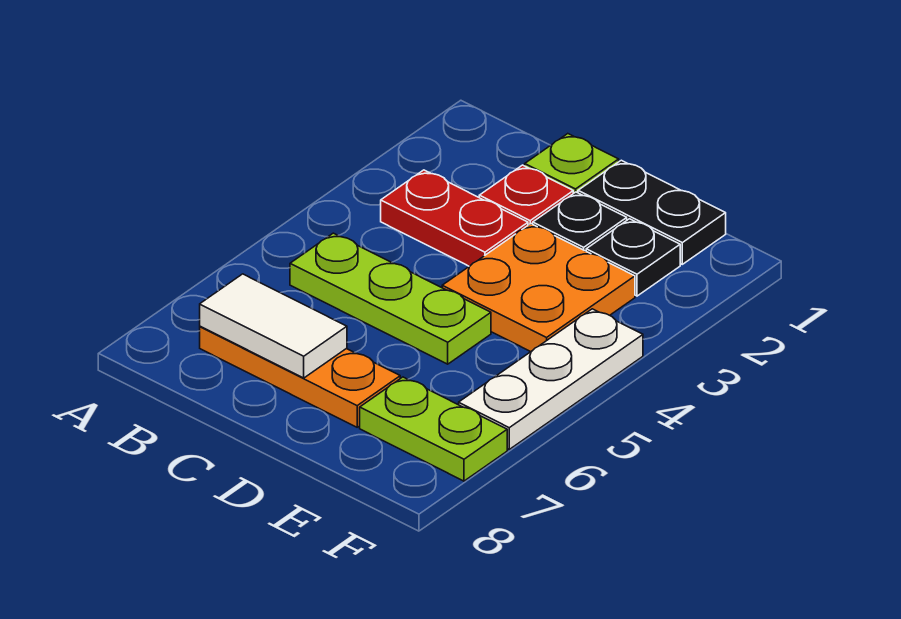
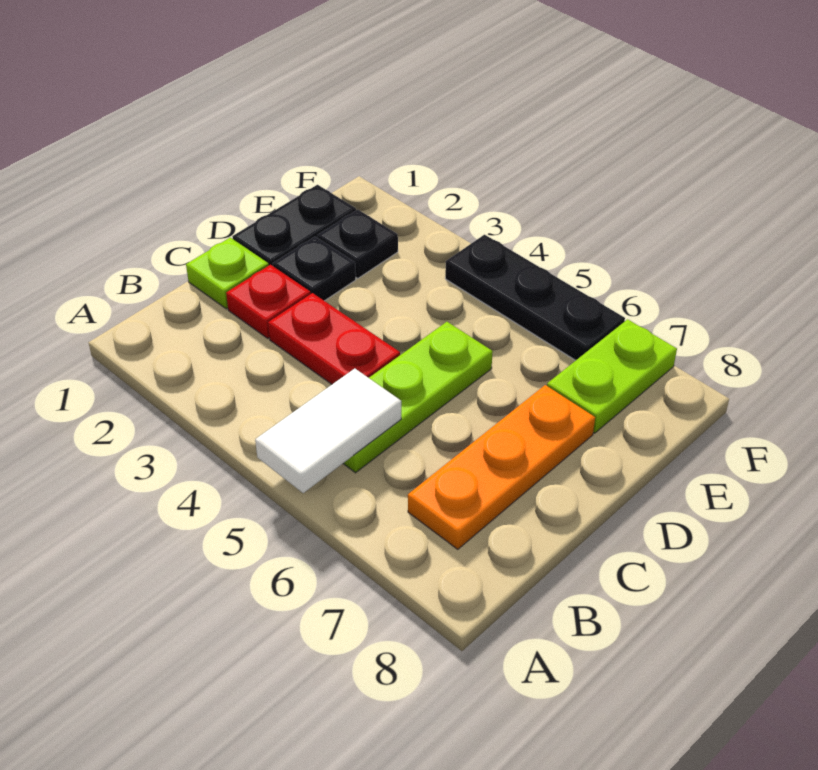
red plate B3:C3 level 1 -> red plate C3:C4 level 1
white tile B7:C7 level 2 -> white tile A5:B5 level 2
orange plate D3:E4 level 1 -> none
white plate F4:F6 level 1 -> black plate F4:F6 level 1

